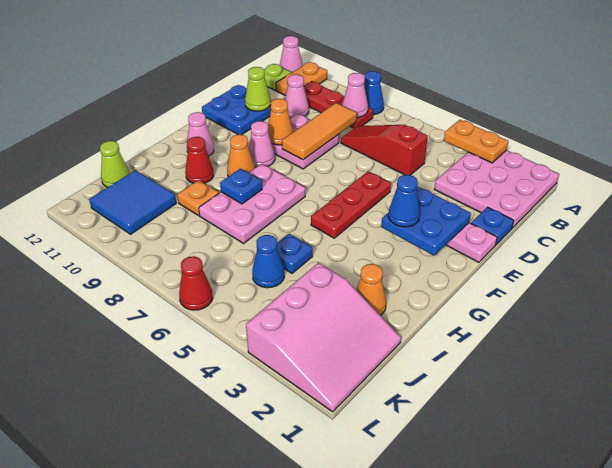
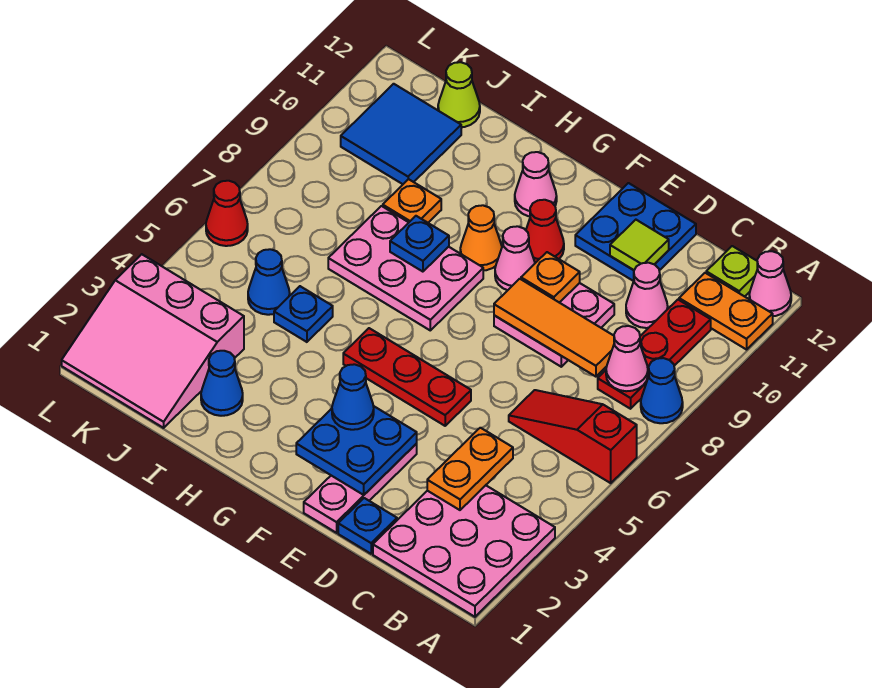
orange plate A3:A4 level 2 -> orange plate C3:C4 level 2
red slope C5:C7 level 1 top 5 -> red slope A6:C6 level 1 top A
lime cone D11 level 2 -> lime tile D11 level 2
orange cone E9 level 2 -> orange plate E9 level 2
red cone H10 level 1 -> red cone F10 level 1
orange cone I2 level 1 -> blue cone I2 level 1

